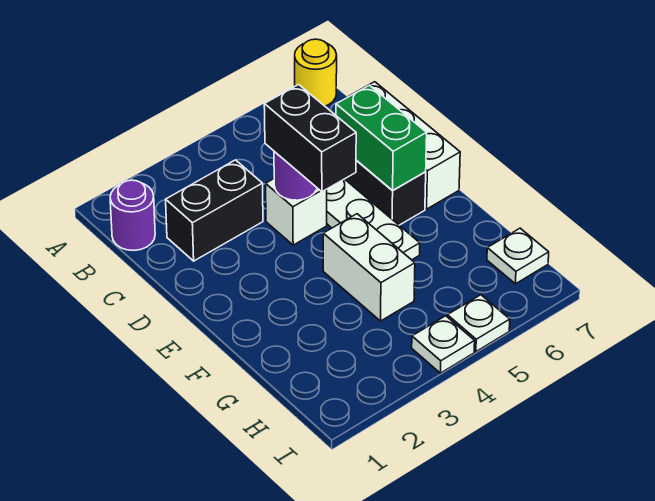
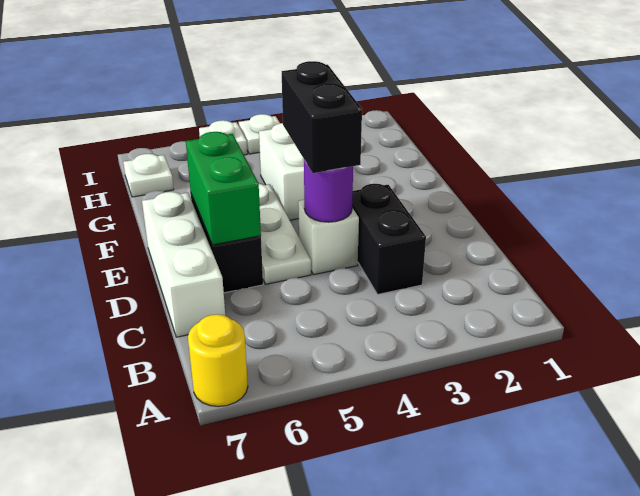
purple round brick B1 level 1 -> none
black brick C2:C3 level 1 -> black brick C3:D3 level 1

